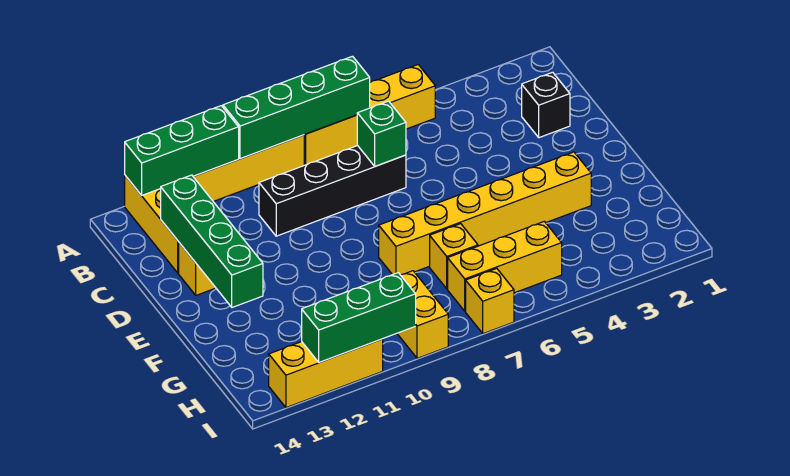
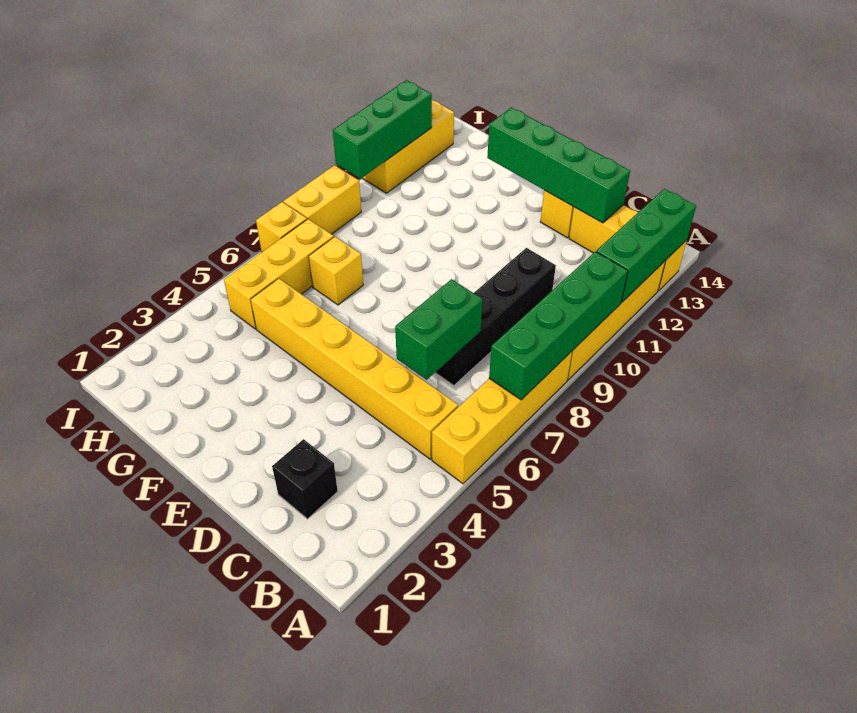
green brick C7 level 2 -> green brick C6:C7 level 2
yellow brick F3:F8 level 1 -> yellow brick B5:G5 level 1
yellow brick H9:I9 level 1 -> yellow brick I8:I9 level 1

